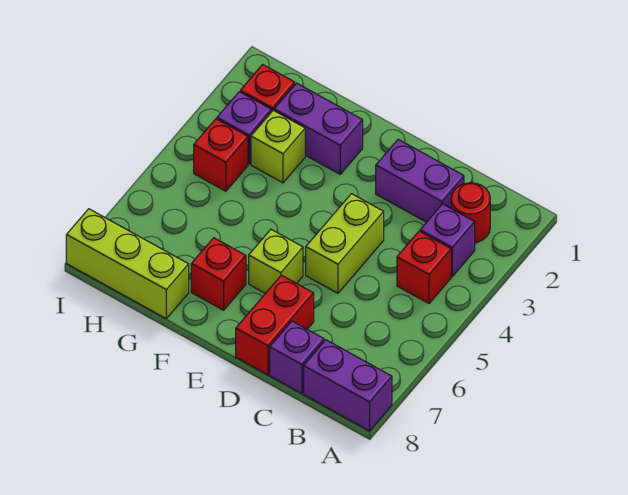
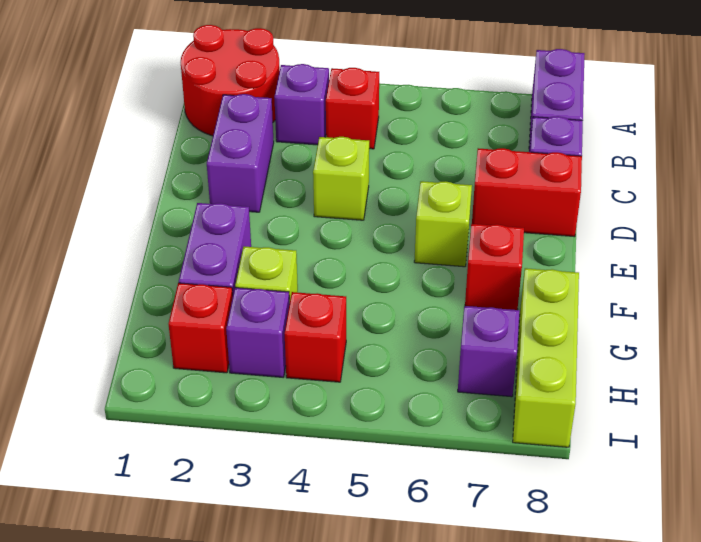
red round brick B2 level 1 -> red round brick A1:B2 level 1
lime brick D4:D5 level 1 -> lime brick D4 level 1
none -> purple brick H7 level 1

